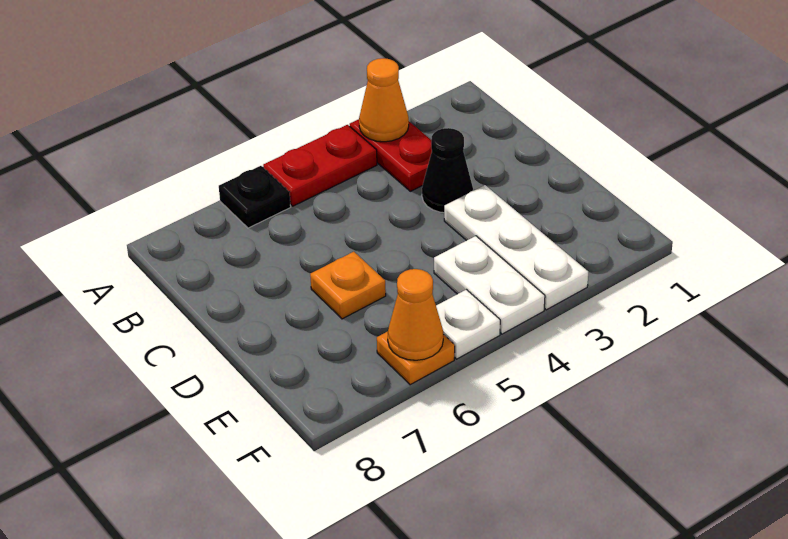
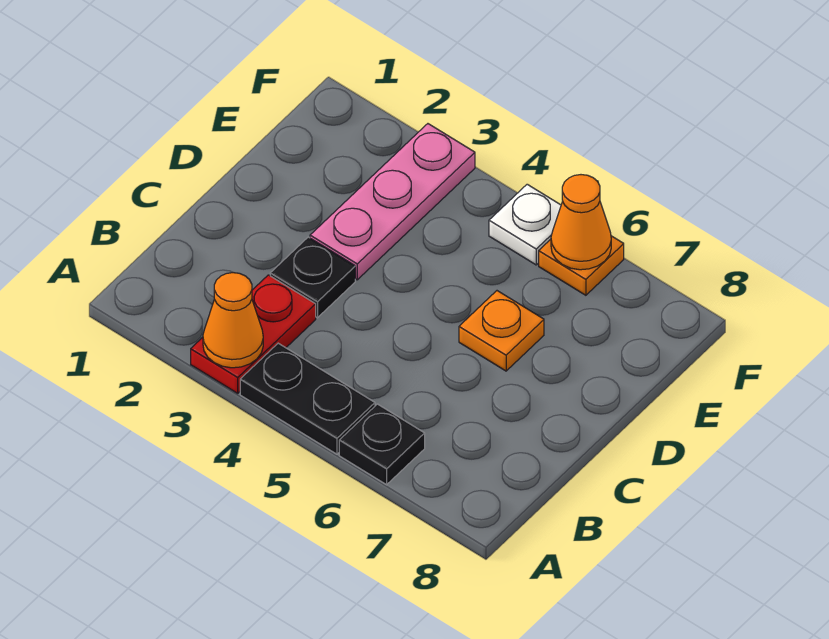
red plate A4:A5 level 1 -> black plate A4:A5 level 1
black cone C3 level 1 -> black plate C3 level 1
white plate D3:F3 level 1 -> pink plate D3:F3 level 1
white plate E4:F4 level 1 -> none

